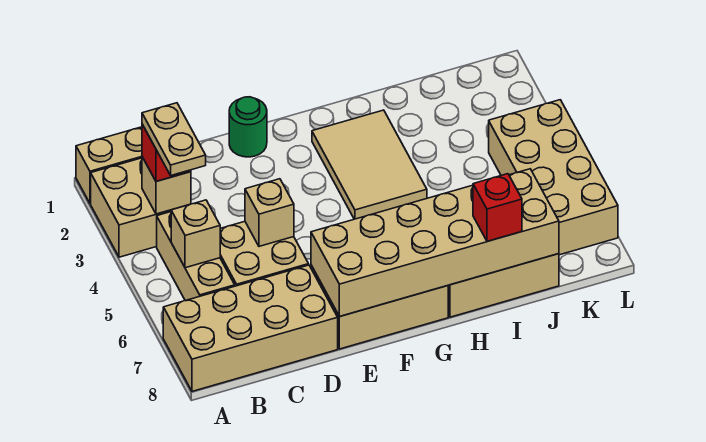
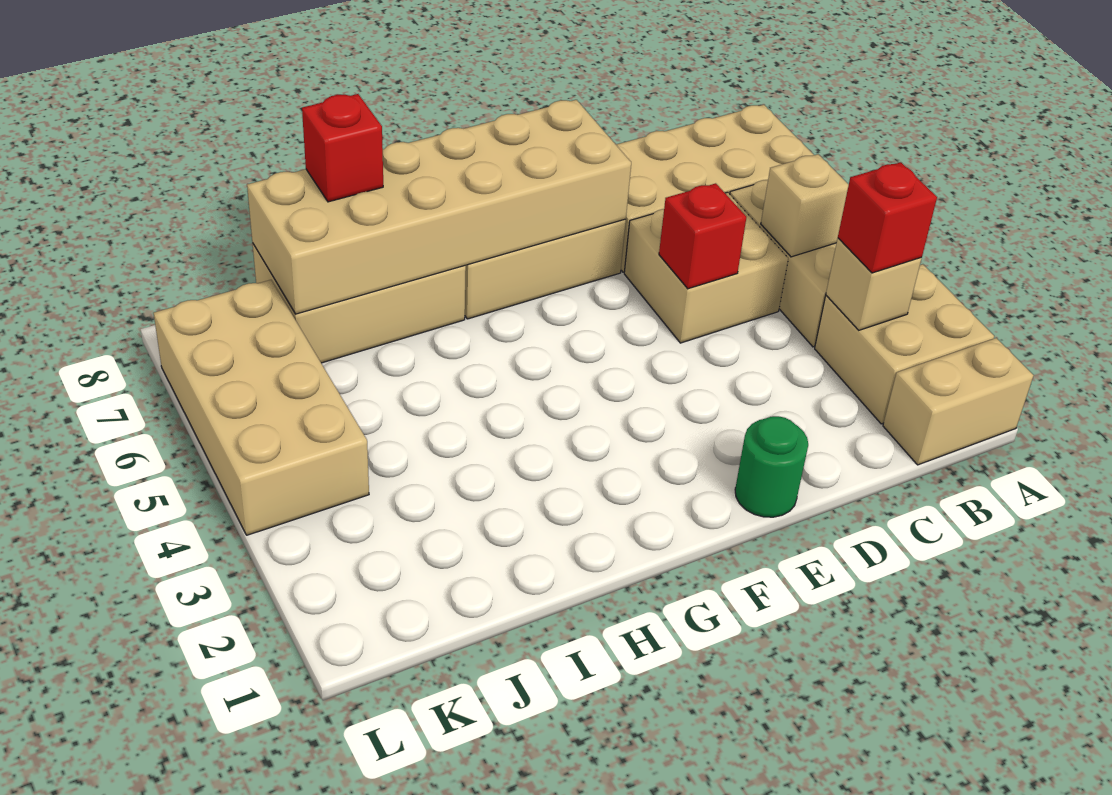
tan plate B3:B4 level 4 -> none
tan brick D5 level 2 -> red brick D5 level 2
tan tile G2:H4 level 1 -> none

